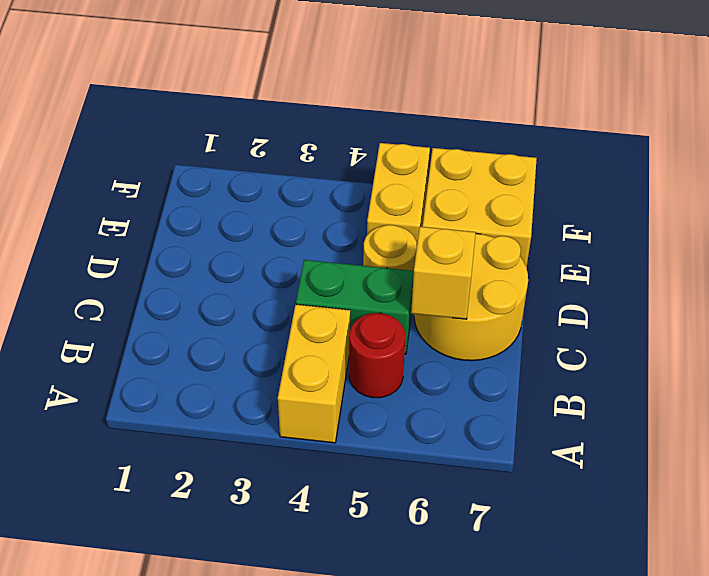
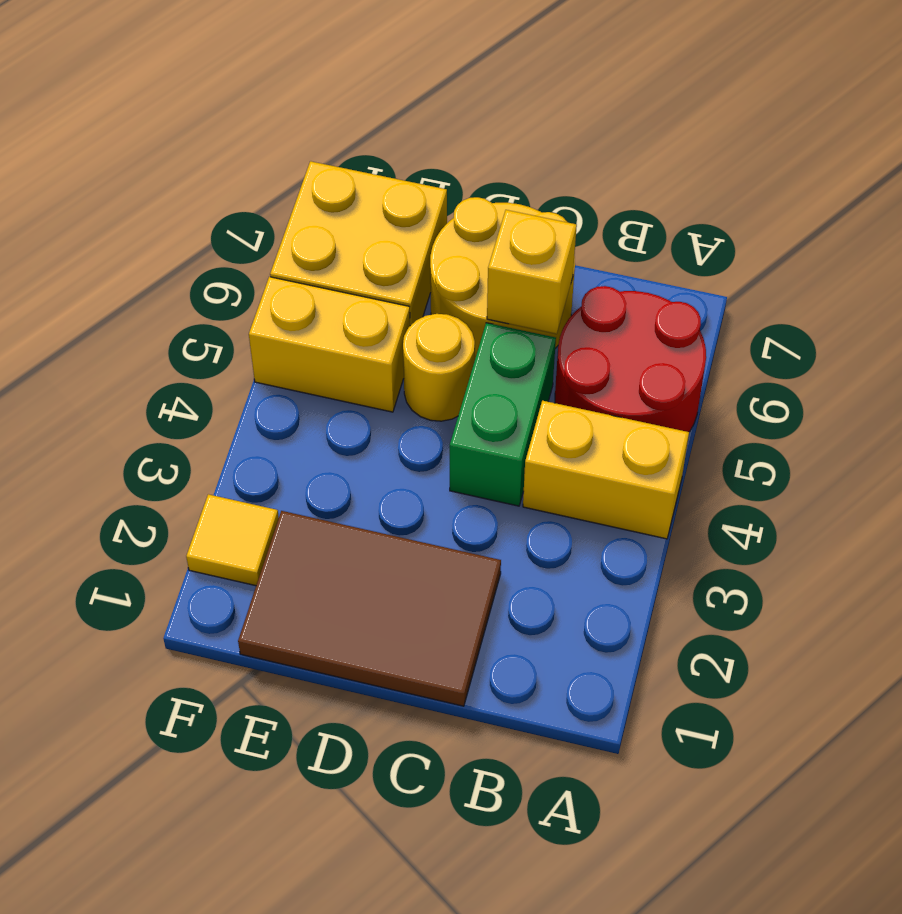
red round brick B5 level 1 -> red round brick A5:B6 level 1
none -> brown tile C1:E2 level 1
none -> yellow tile F2 level 1

